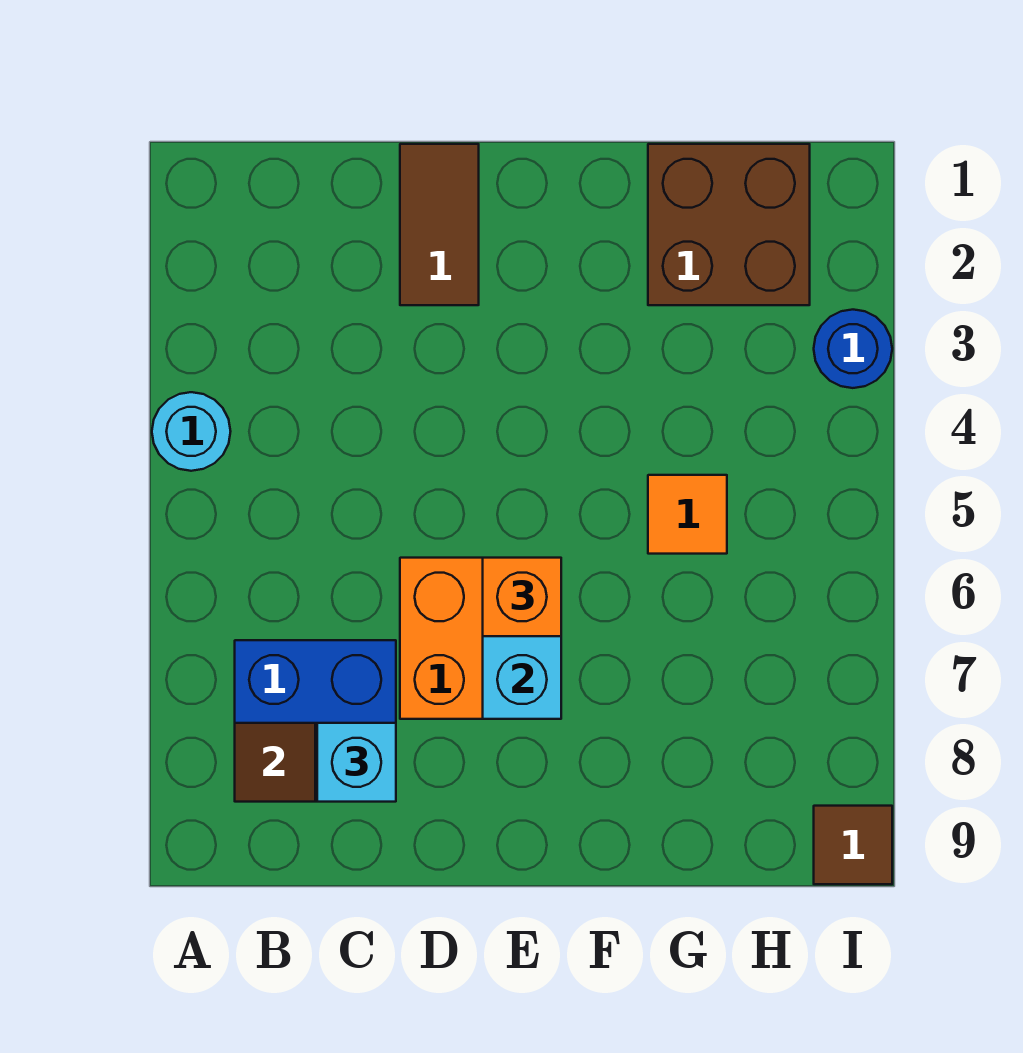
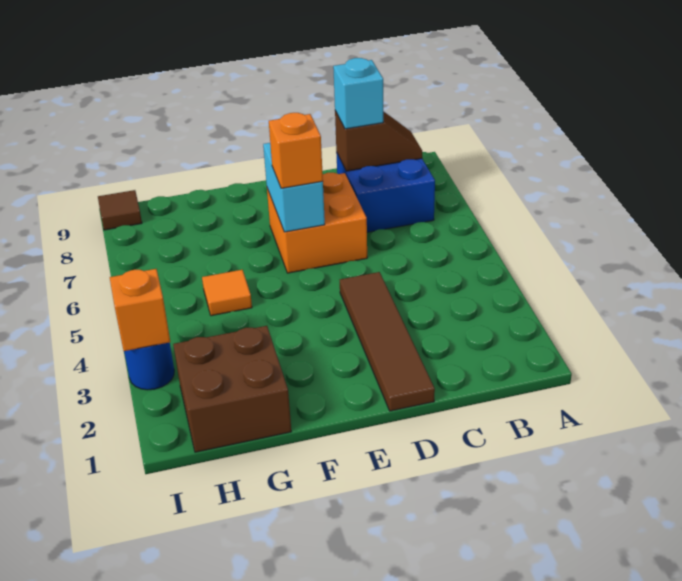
cyan round brick A4 level 1 -> none
brown tile D1:D2 level 1 -> brown tile D1:D4 level 1
none -> orange brick I3 level 2

